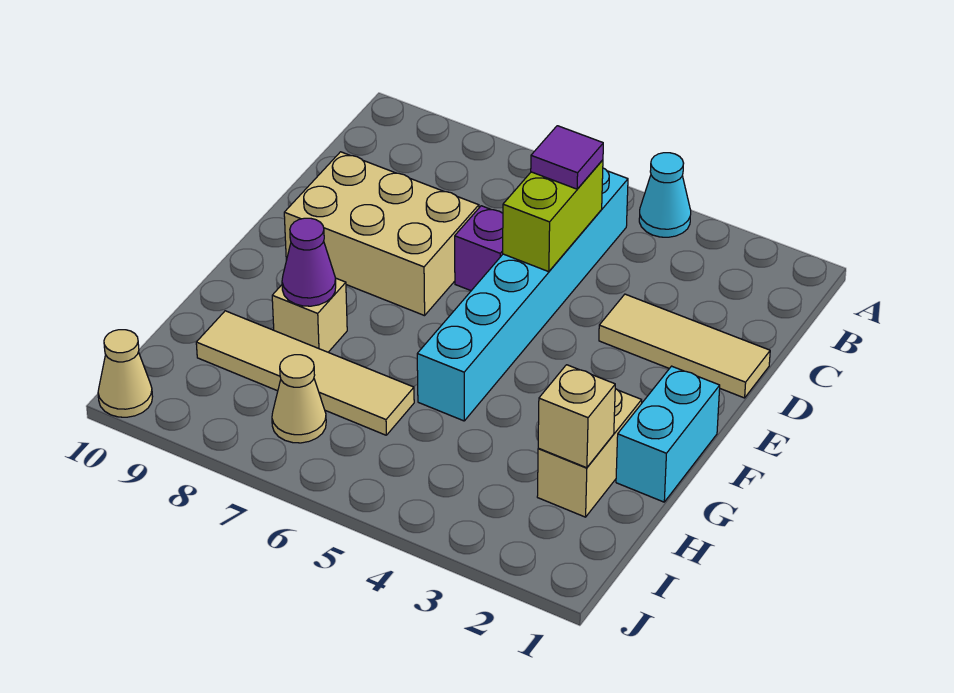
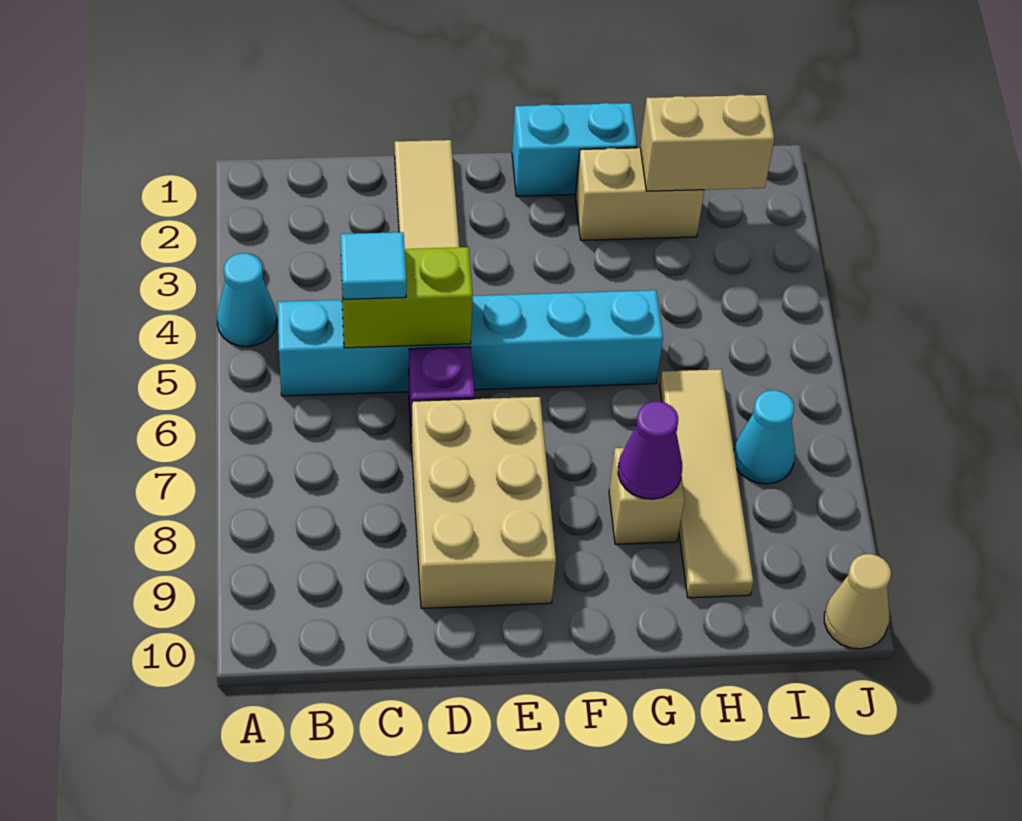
purple tile C5 level 3 -> cyan tile C5 level 3
tan brick H2 level 2 -> tan brick H2:I2 level 2
tan cone I7 level 1 -> cyan cone I7 level 1

